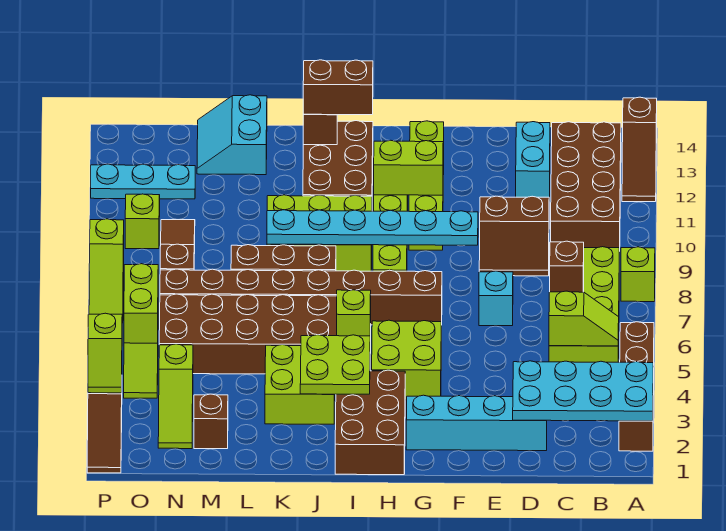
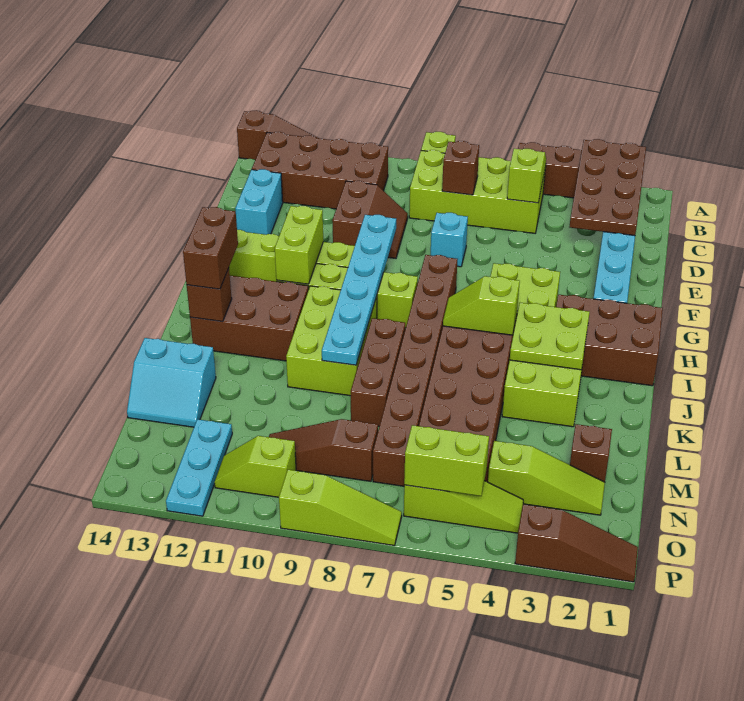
cyan plate A2:D3 level 2 -> brown plate A2:D3 level 2
cyan brick D12:D13 level 1 -> cyan brick D13:E13 level 1
lime slope P3:P4 level 2 top 4 -> none

